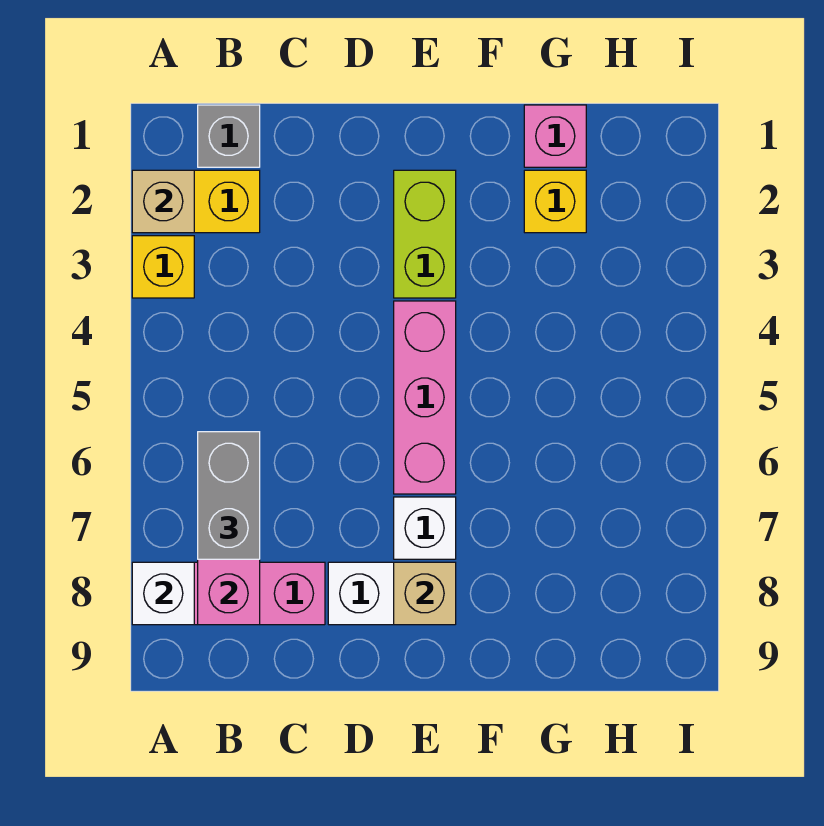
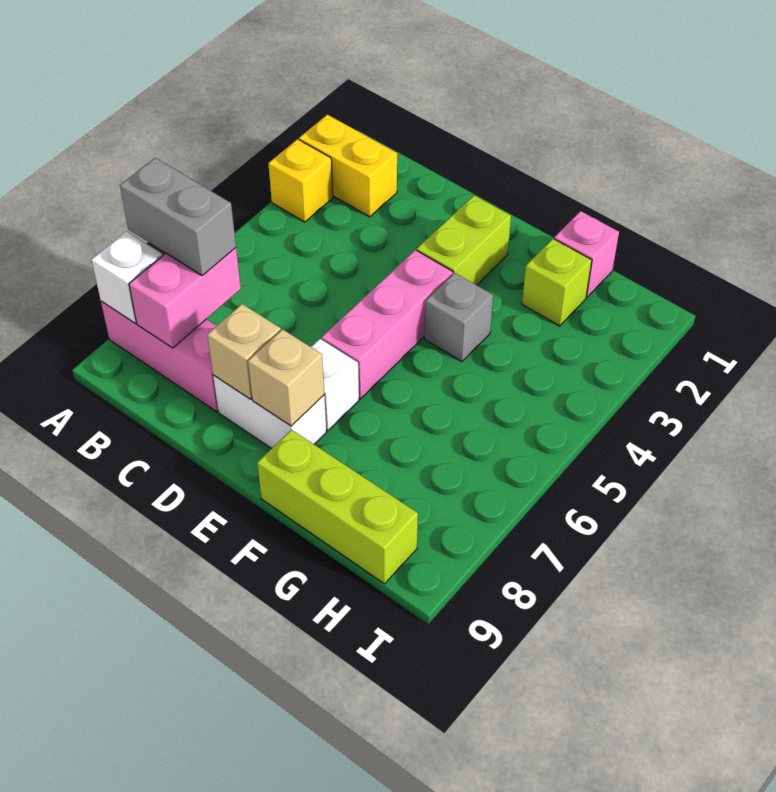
tan brick A2 level 2 -> tan brick D8 level 2
grey brick B1 level 1 -> grey brick F4 level 1
grey brick B6:B7 level 3 -> grey brick A7:B7 level 3
none -> lime brick F9:H9 level 1
yellow brick G2 level 1 -> lime brick G2 level 1

